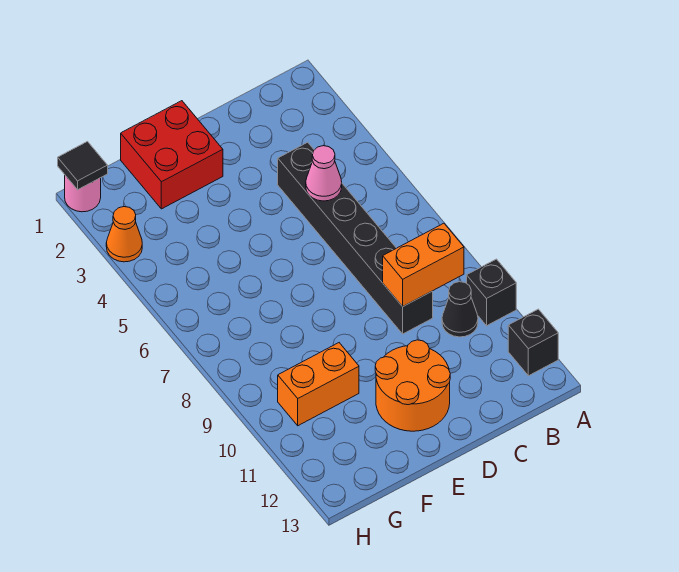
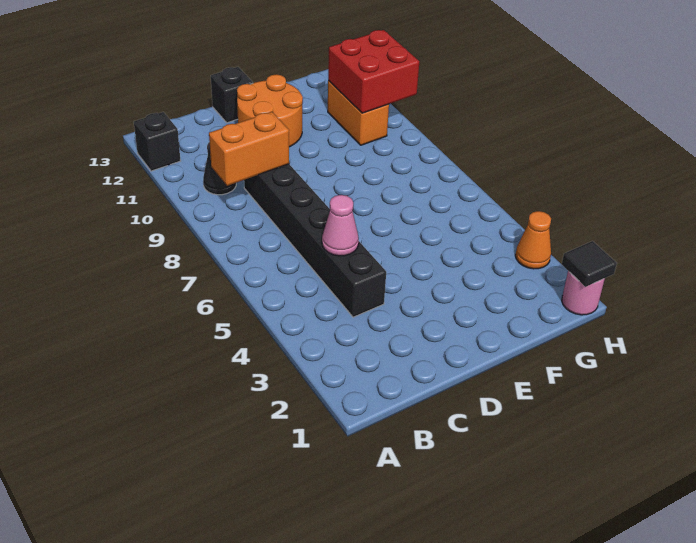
black brick A10 level 1 -> black brick D13 level 1
red brick E1:F2 level 1 -> red brick G10:H11 level 2
orange brick F10:G10 level 1 -> orange brick G10:G11 level 1

